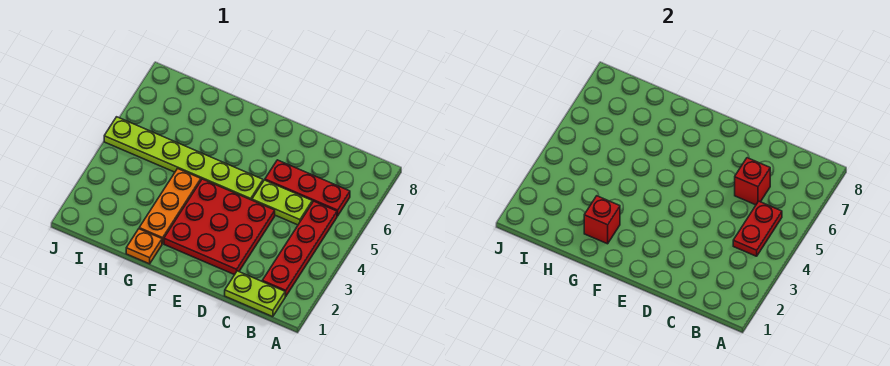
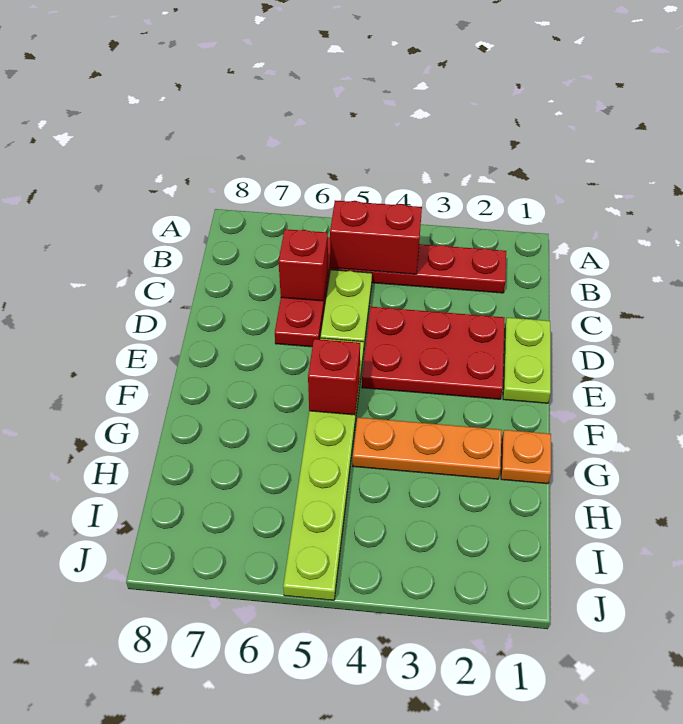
lime plate B1:C1 level 1 -> lime plate D1:E1 level 1
red plate B4:B5 level 2 -> red brick B4:B5 level 2
red plate D2:F4 level 1 -> red plate D2:E4 level 1
red brick G2 level 2 -> red brick F5 level 2

